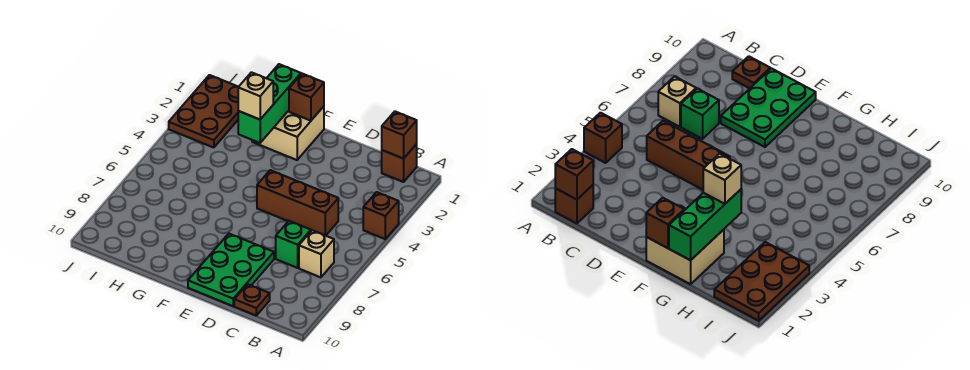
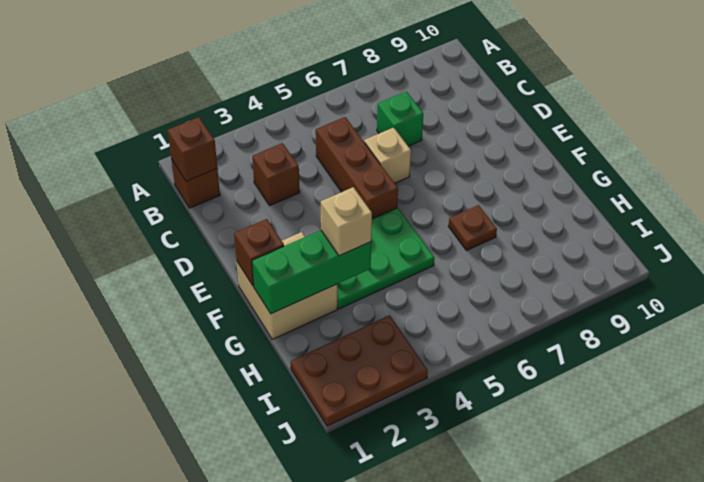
brown brick A4 level 1 -> brown brick C3 level 1
tan brick B7 level 1 -> tan brick D6 level 1
brown plate C10 level 1 -> brown plate G7 level 1
green plate D8:E10 level 1 -> green plate F3:G5 level 1

